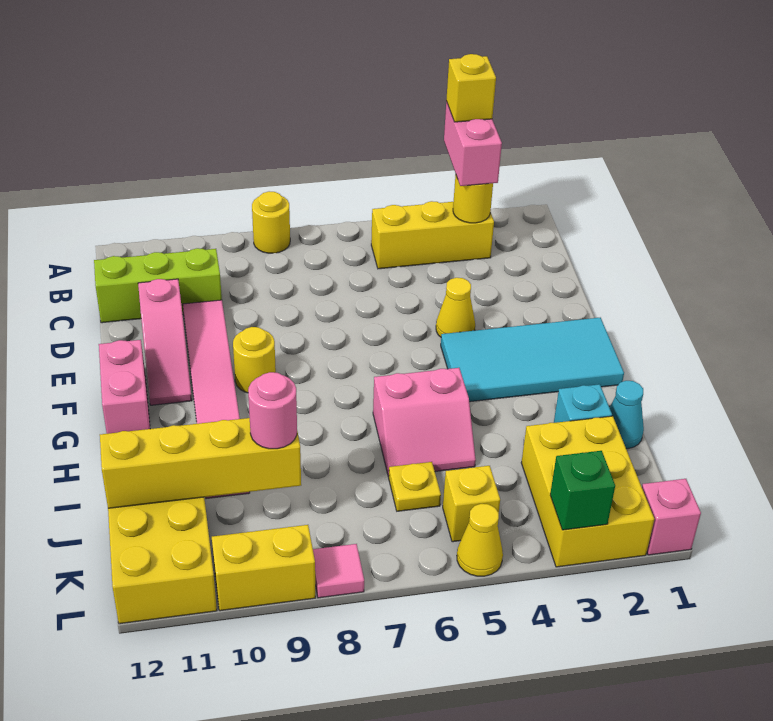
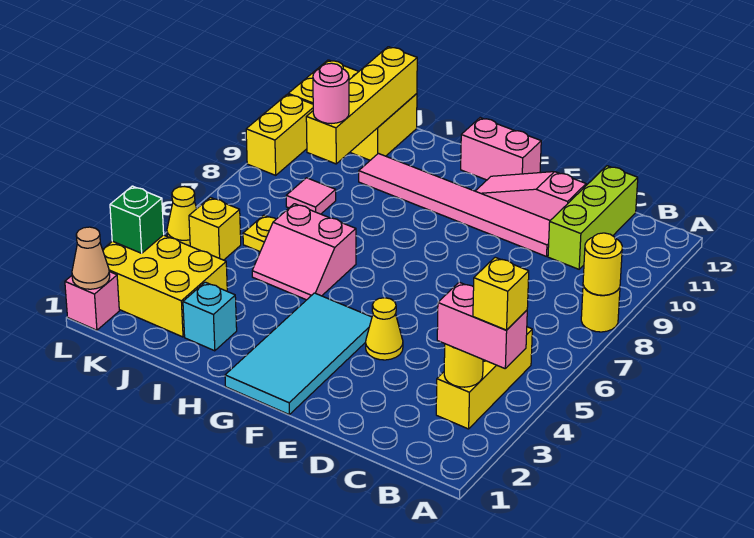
yellow round brick F9 level 1 -> yellow round brick A8 level 2
pink slope H5:I6 level 1 top H -> pink slope H5:I6 level 1 top 6
cyan cone I1 level 1 -> none
none -> tan cone L1 level 2
pink tile L8 level 1 -> pink tile J8 level 1

